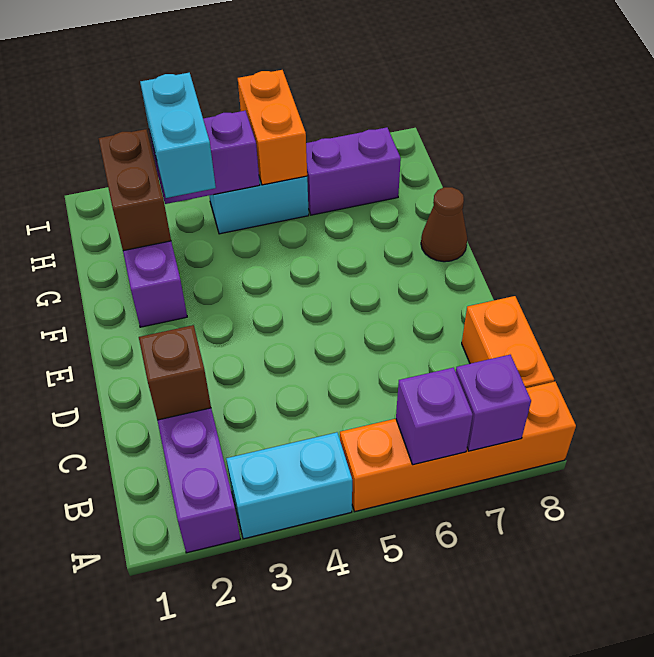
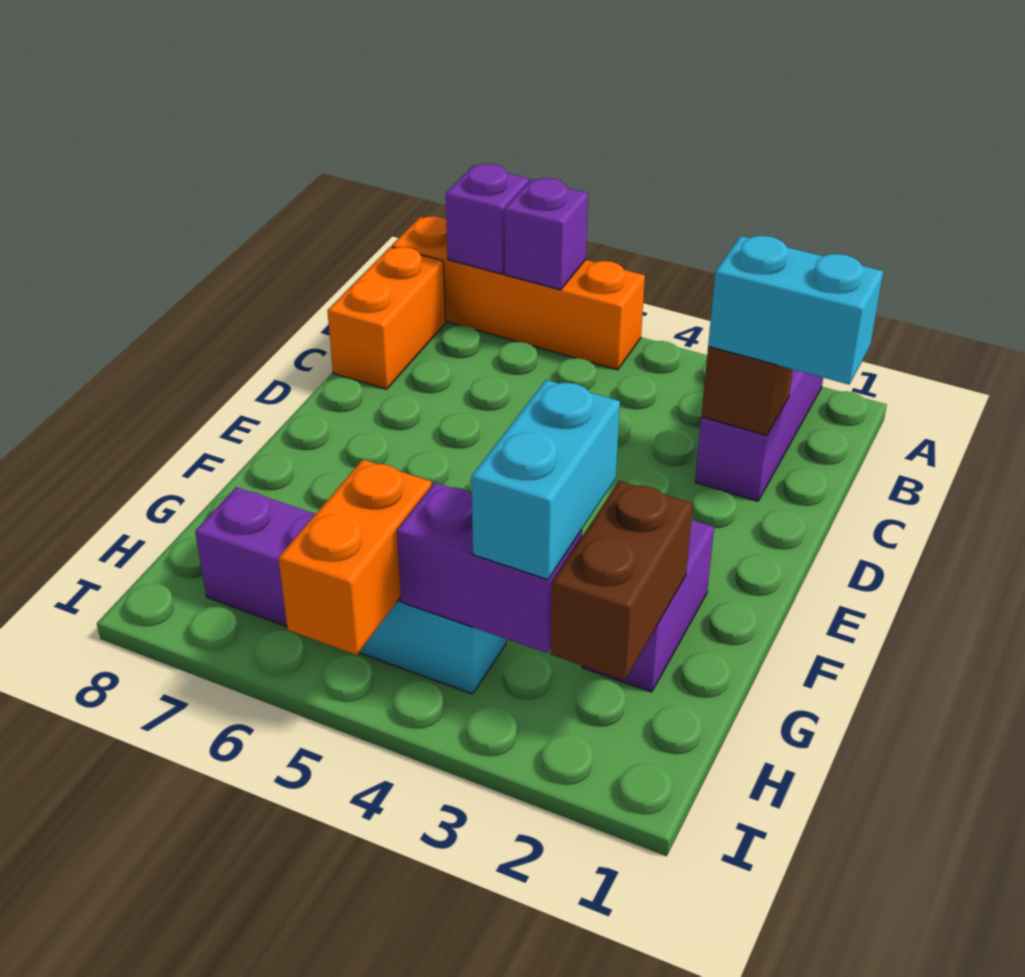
cyan brick A3:A4 level 1 -> cyan brick C1:C2 level 3
brown cone F8 level 1 -> none

